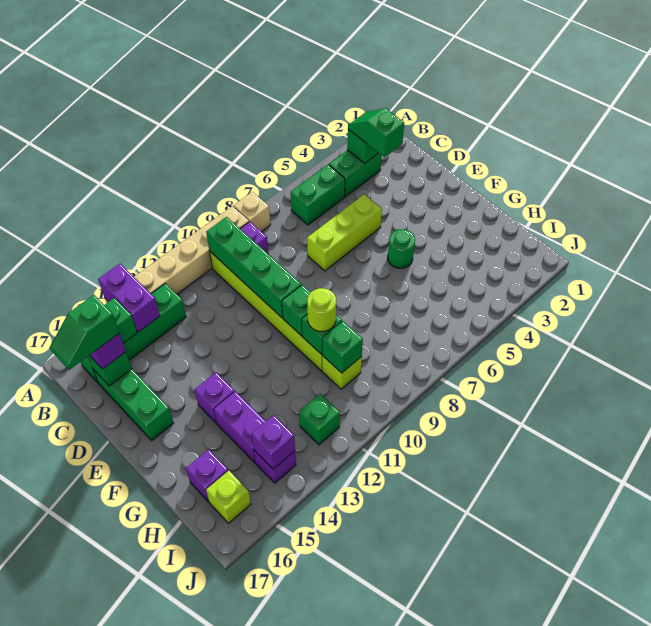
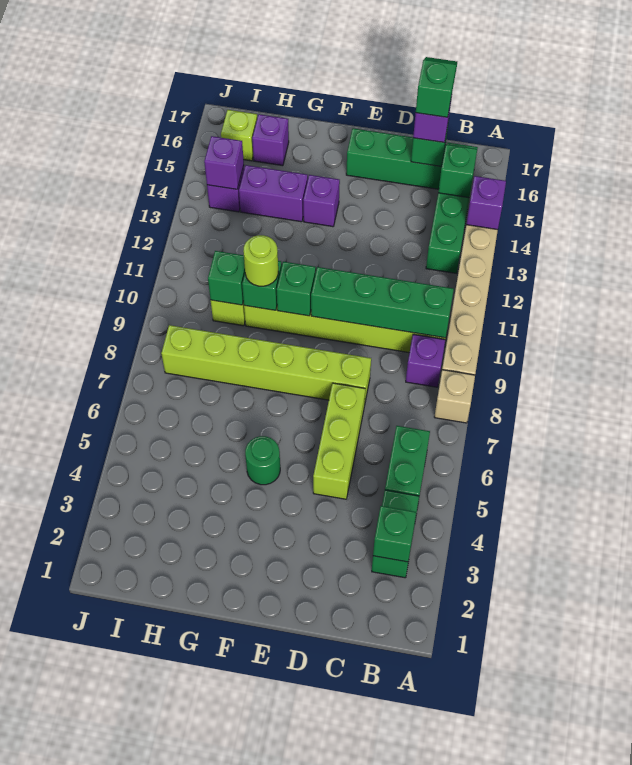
purple brick A14:B14 level 2 -> purple brick A14 level 2
green slope B3:C3 level 3 top C -> none
none -> lime brick D8:I8 level 1
green brick I12 level 1 -> none

